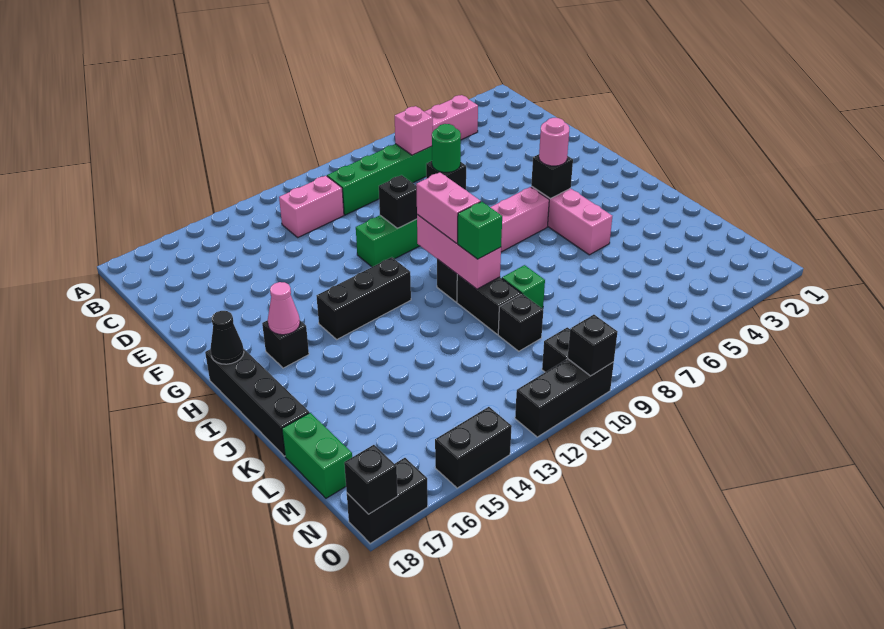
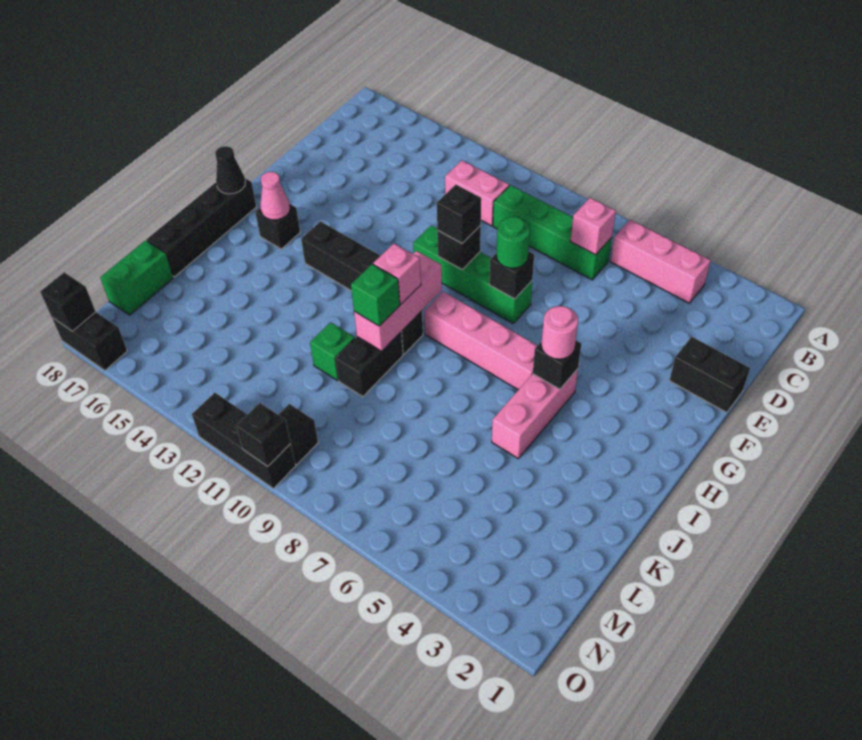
pink brick H10:I10 level 3 -> pink brick I10 level 3
green brick K9 level 1 -> green brick K11 level 1
black brick L10 level 1 -> black brick F10 level 3
black brick O14:O15 level 1 -> black brick E1:E2 level 1

